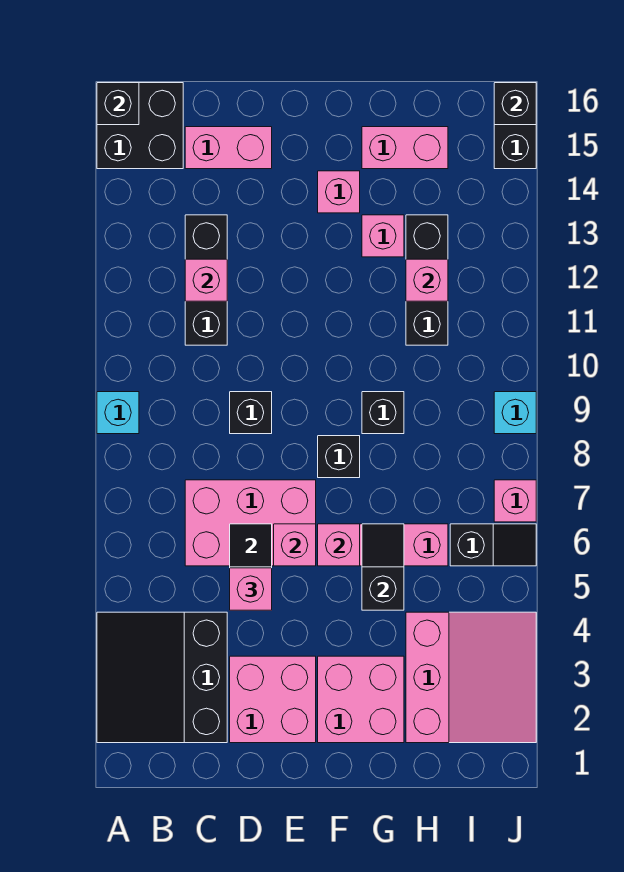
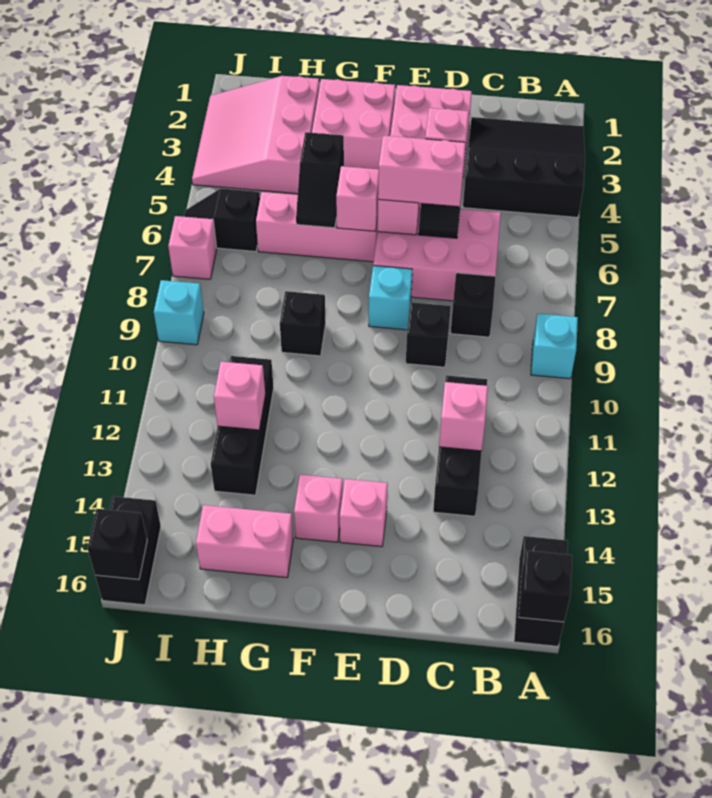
black slope A2:C4 level 1 top C -> black slope A2:C4 level 1 top 4
black brick A15:B16 level 1 -> black brick A15:A16 level 1
pink brick C15:D15 level 1 -> pink brick D6:E6 level 3
none -> cyan brick E8 level 1
black brick F8 level 1 -> black brick C8 level 1
pink brick G13 level 1 -> pink brick E14 level 1

